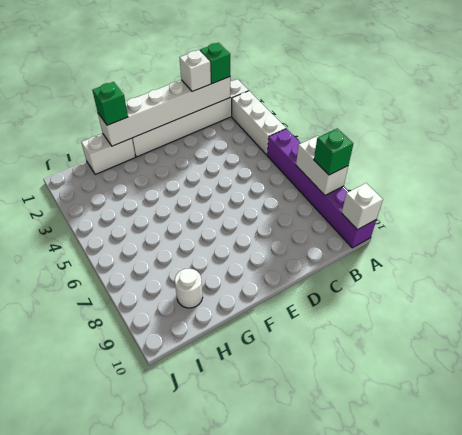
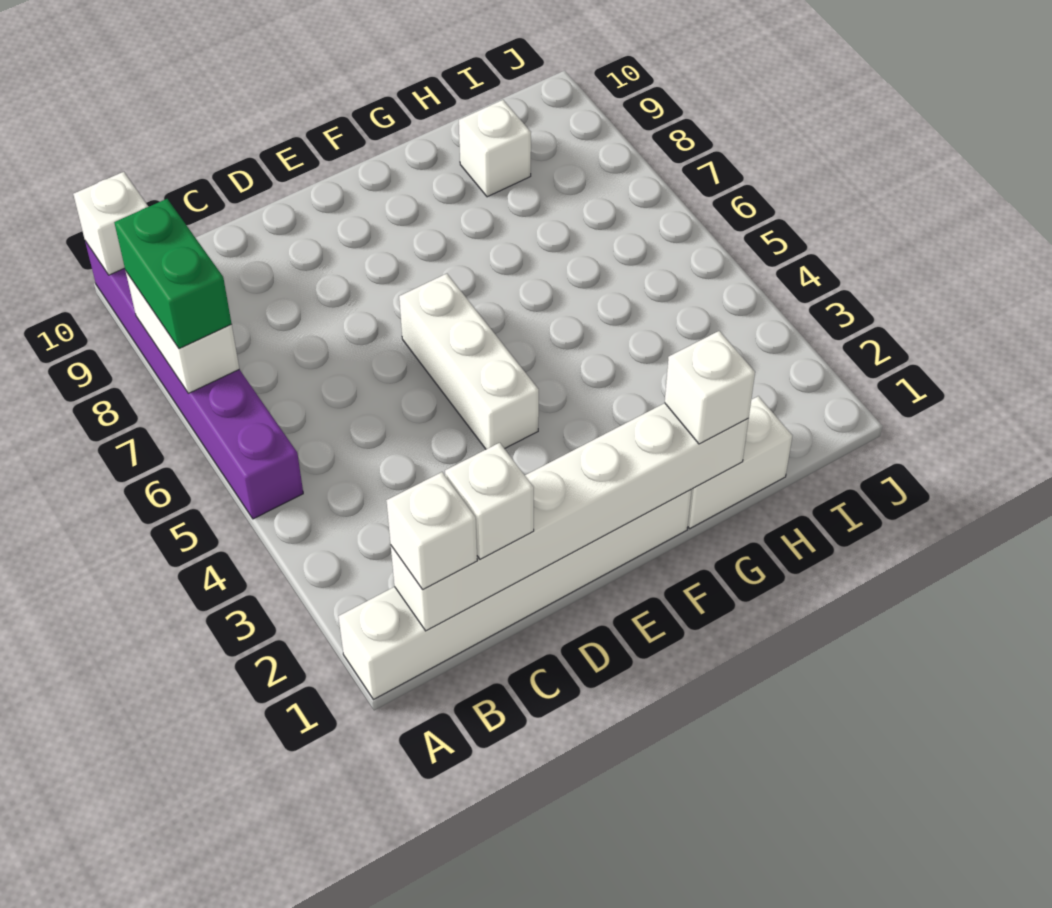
white brick A2:A4 level 1 -> white brick E4:E6 level 1
green brick A8 level 3 -> green brick A7:A8 level 3
green brick B1 level 3 -> white brick B1 level 3
green brick G1 level 3 -> white brick G1 level 3
white round brick H9 level 1 -> white brick H9 level 1

